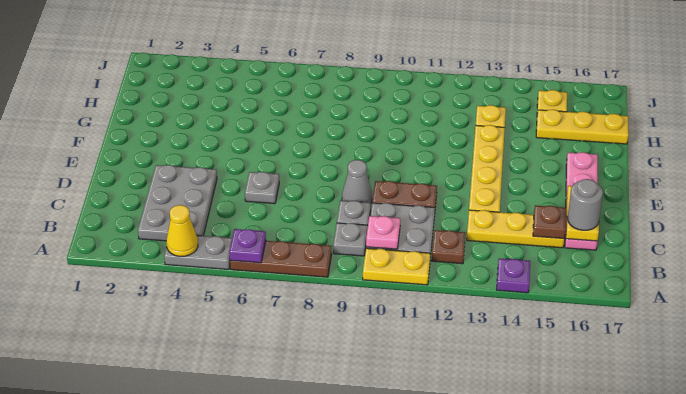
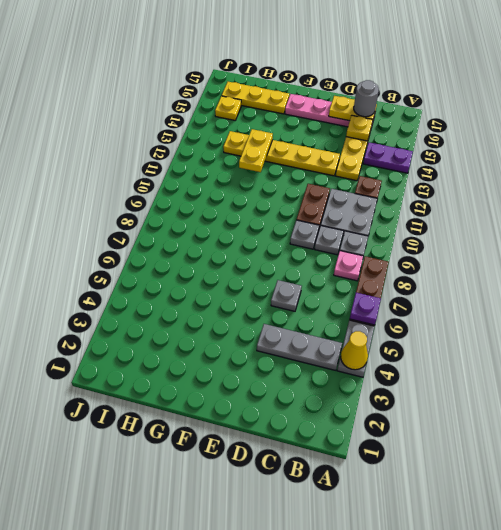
yellow plate A10:A11 level 1 -> yellow plate G12:G13 level 2
purple plate A14 level 1 -> purple plate A14:B14 level 1
grey plate B3:D4 level 1 -> grey plate B4:D4 level 1
pink plate B10 level 2 -> pink plate B8 level 1
brown plate C15 level 2 -> yellow plate C15 level 2
grey cone D9 level 1 -> grey plate D9 level 1
yellow plate H15:H17 level 1 -> yellow plate G16:I16 level 1

